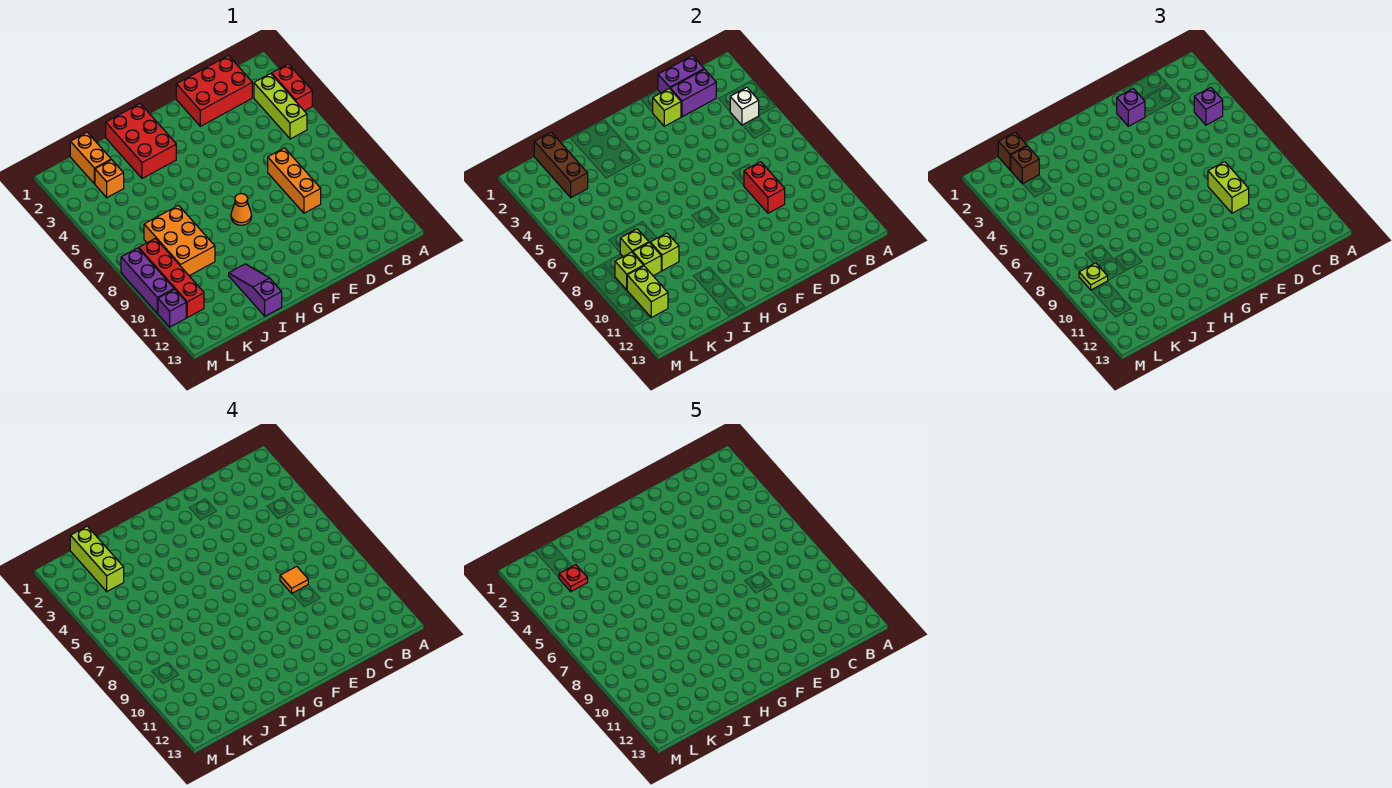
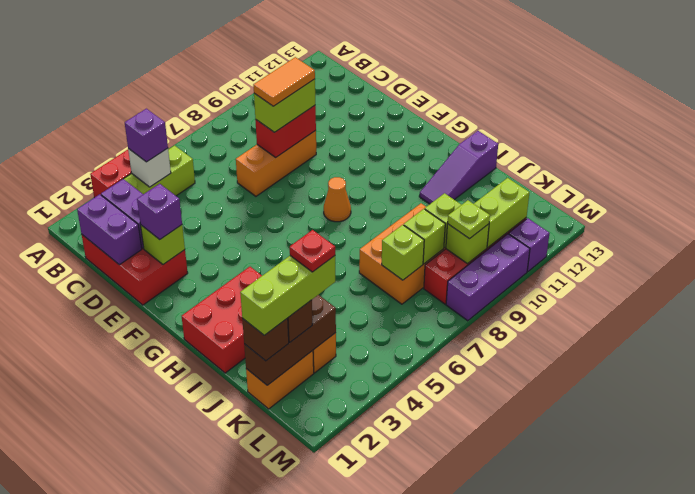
orange tile D8 level 4 -> orange tile D8:D9 level 4
lime brick J9 level 2 -> lime brick K7 level 2

